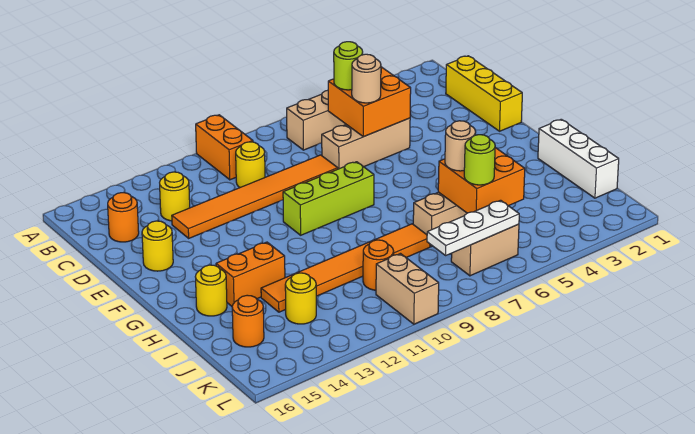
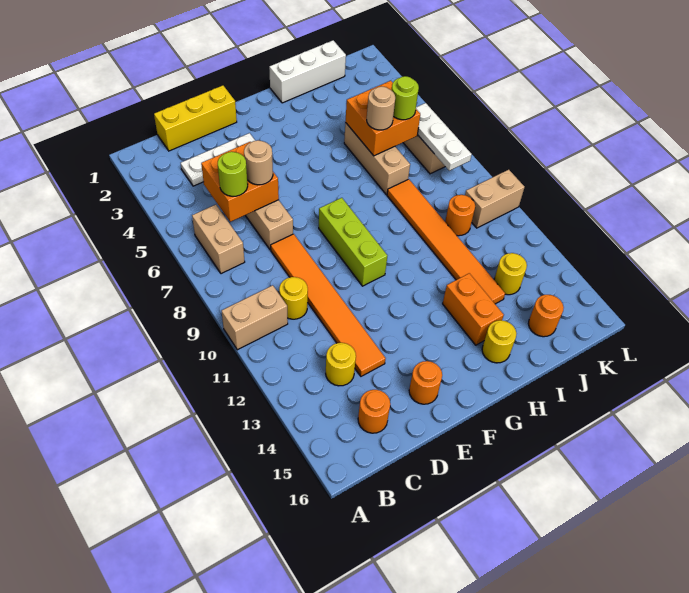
orange brick A10:B10 level 1 -> tan brick A10:B10 level 1
none -> white plate C3:E3 level 1
yellow round brick E15 level 1 -> orange round brick E15 level 1

